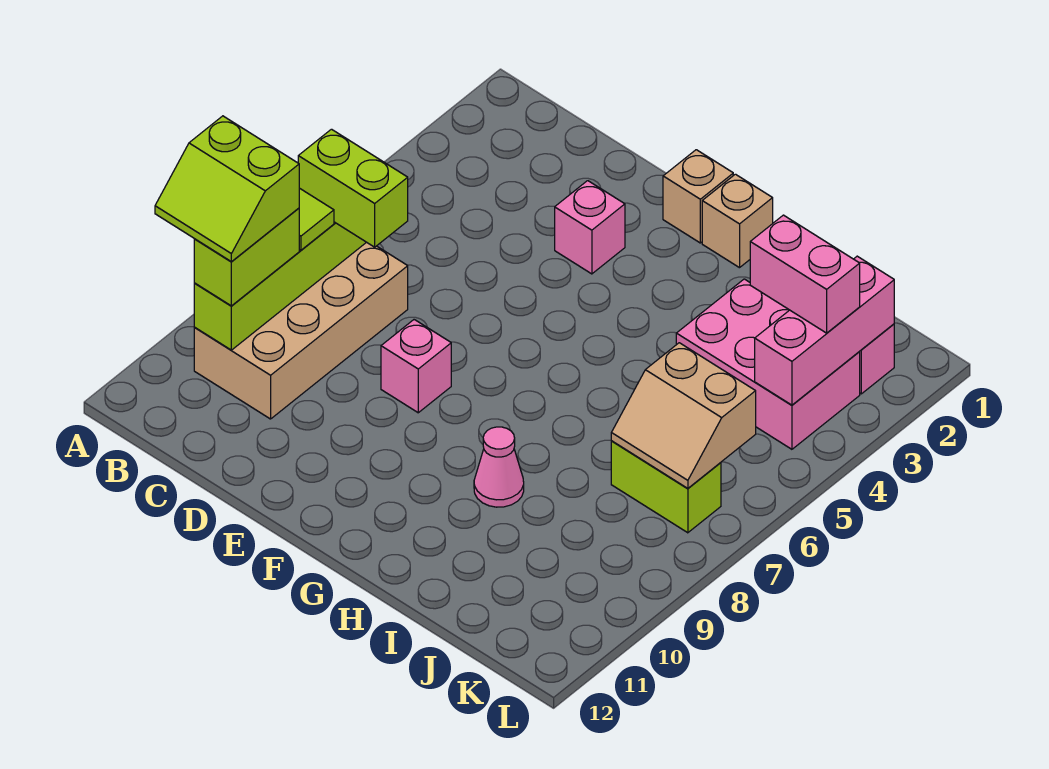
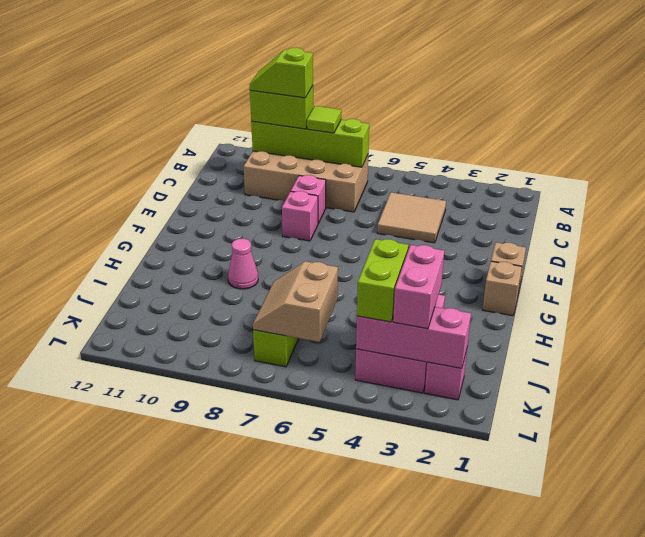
lime slope A9:B10 level 4 top 9 -> lime slope B9:B10 level 4 top 9
lime brick B7:C7 level 3 -> lime brick J4:K4 level 3
none -> tan tile C4:D5 level 1
pink brick E3 level 1 -> pink brick D8 level 1

